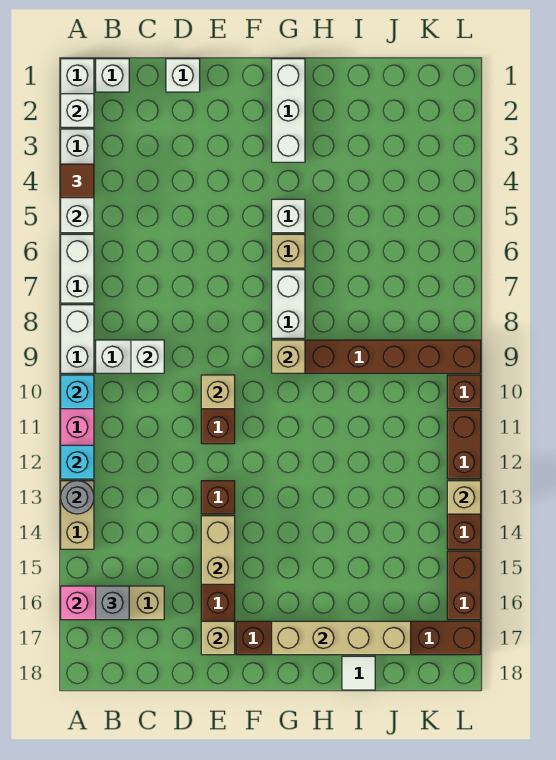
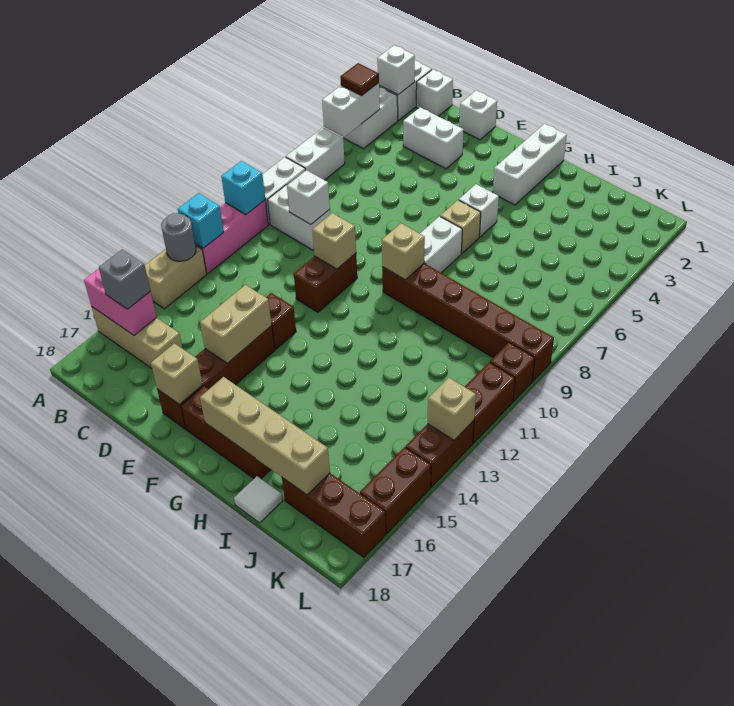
none -> white brick C3:D3 level 1

